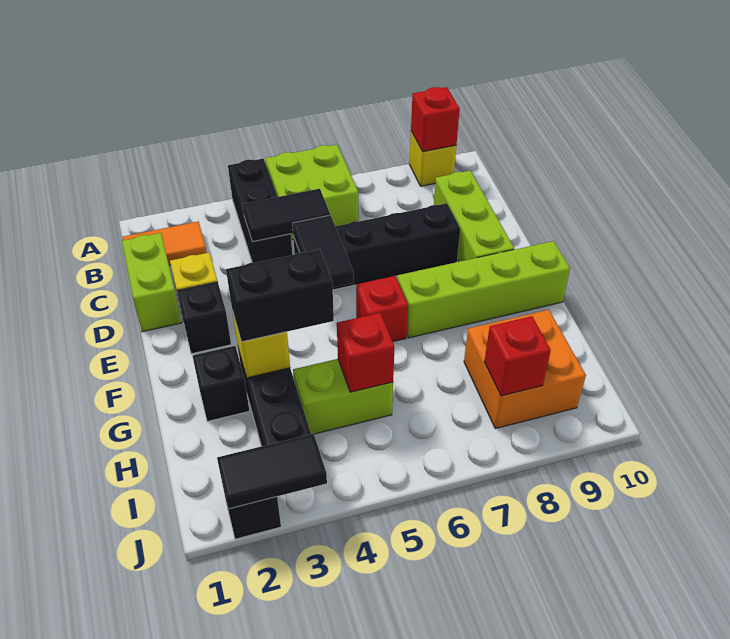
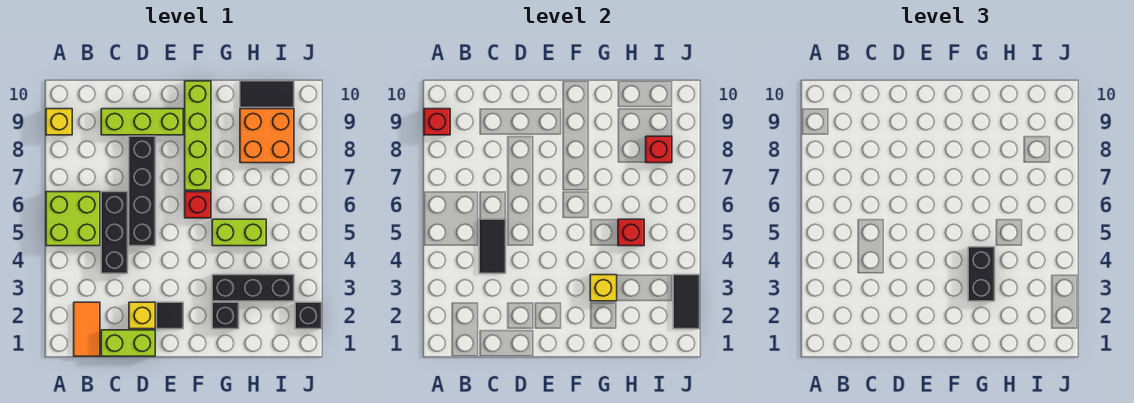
black brick A4:C4 level 1 -> black brick C4:C6 level 1
black tile D5:E5 level 2 -> black tile H10:I10 level 1
black brick E2 level 1 -> black tile E2 level 1
lime brick H4:H5 level 1 -> lime brick G5:H5 level 1

